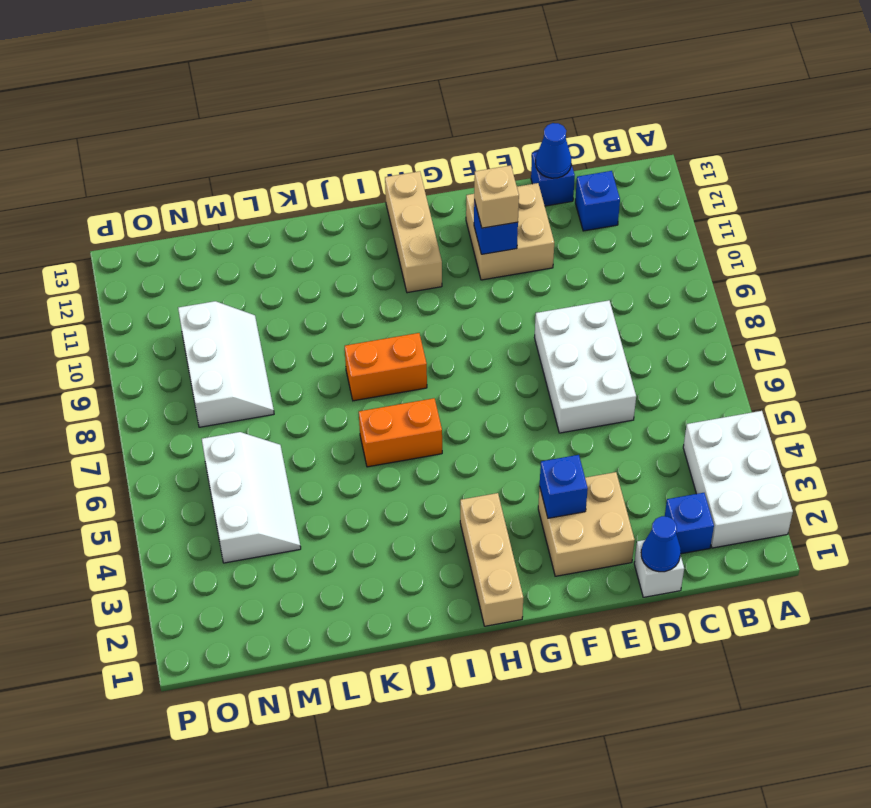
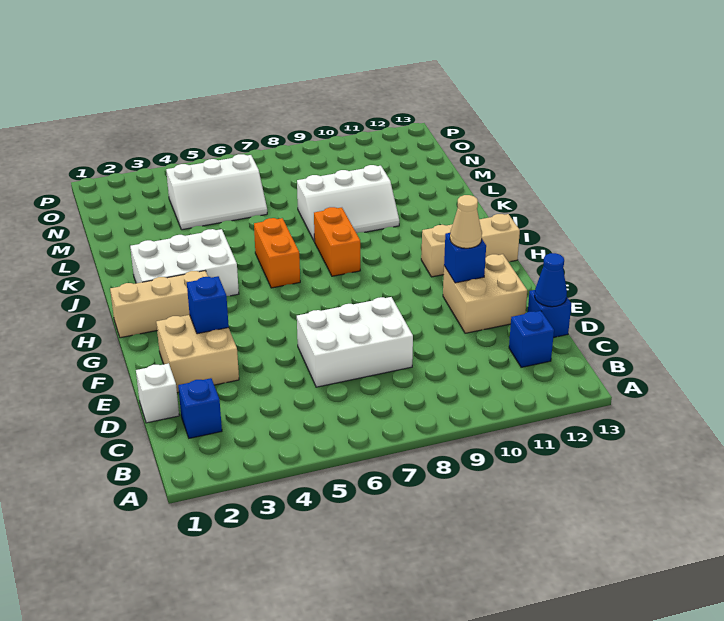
white brick A2:B4 level 1 -> white brick I2:J4 level 1
blue cone D1 level 2 -> none
tan brick F11 level 3 -> tan cone F11 level 3
white slope M8:N10 level 1 top N -> white slope K8:L10 level 1 top L

